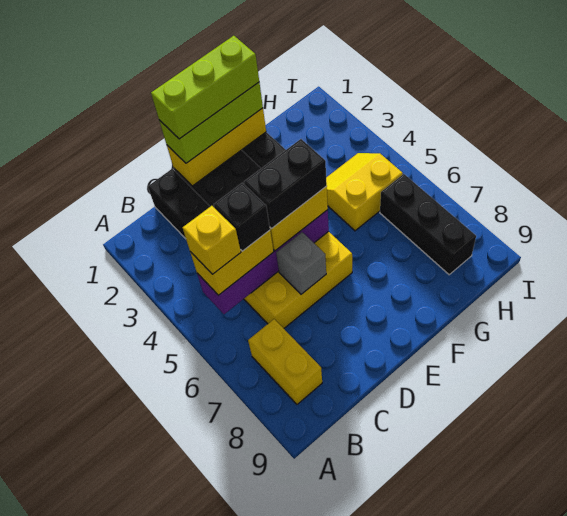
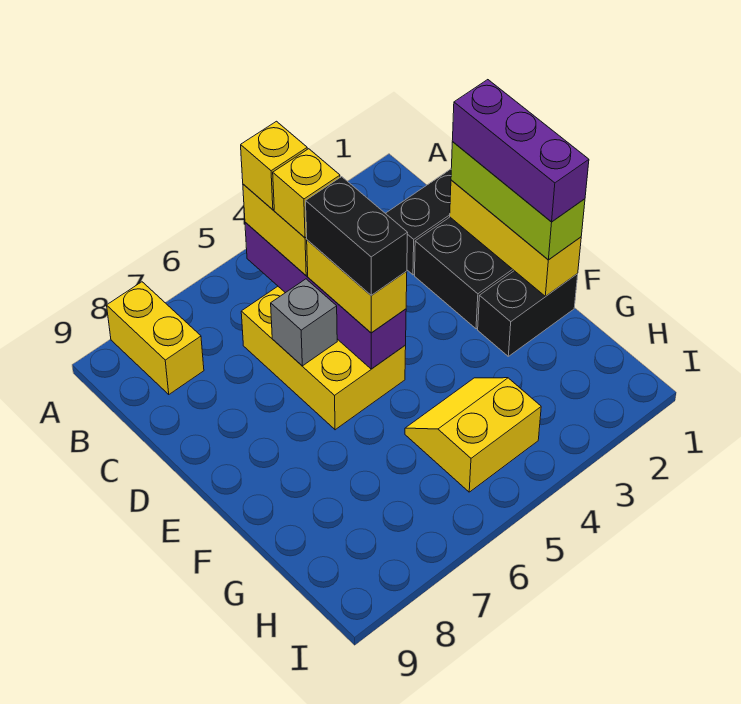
yellow brick B7:B8 level 1 -> yellow brick A8:B8 level 1
black brick C5 level 4 -> yellow brick C5 level 4
lime brick D1:F1 level 4 -> purple brick D1:F1 level 4
yellow slope G4:H5 level 1 top 5 -> yellow slope G4:H5 level 1 top H
black brick H6:H8 level 1 -> none

